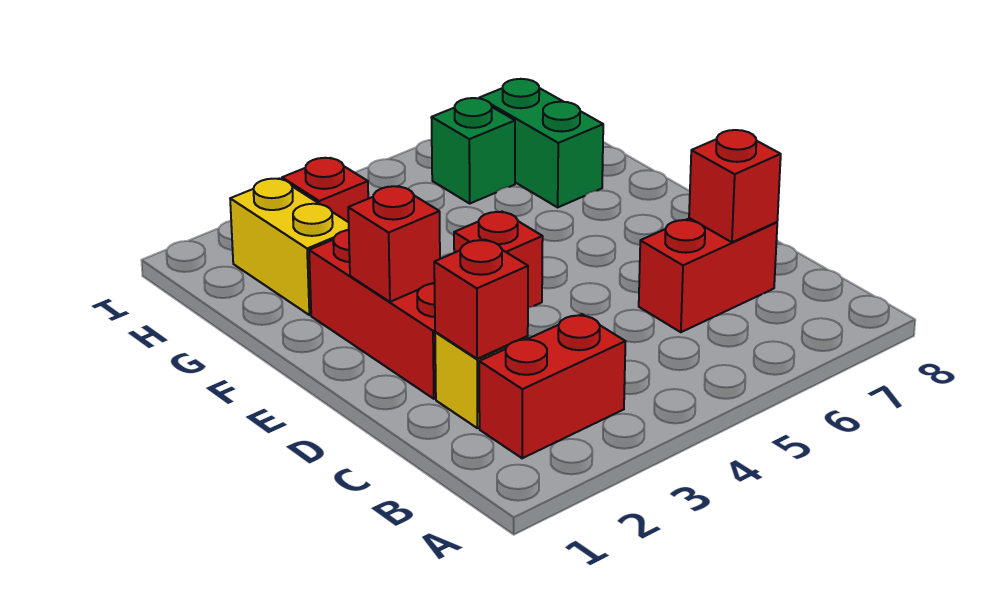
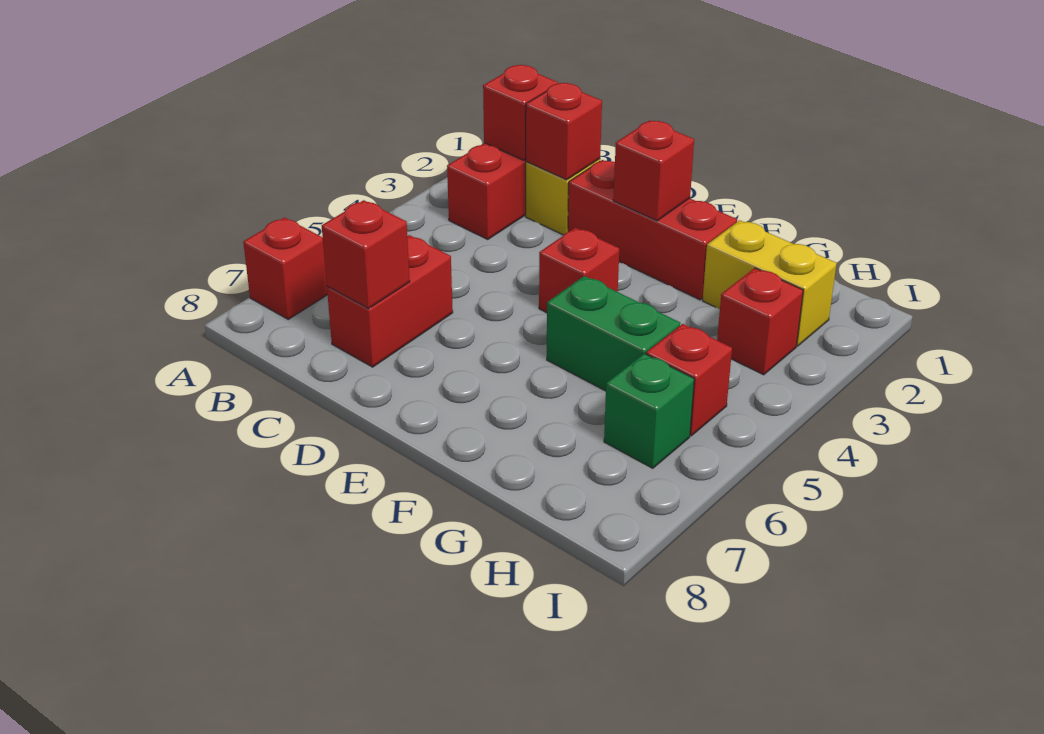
none -> red brick A7 level 1
none -> red brick B2 level 2
green brick G7:H7 level 1 -> green brick F5:G5 level 1
none -> red brick H5 level 1

